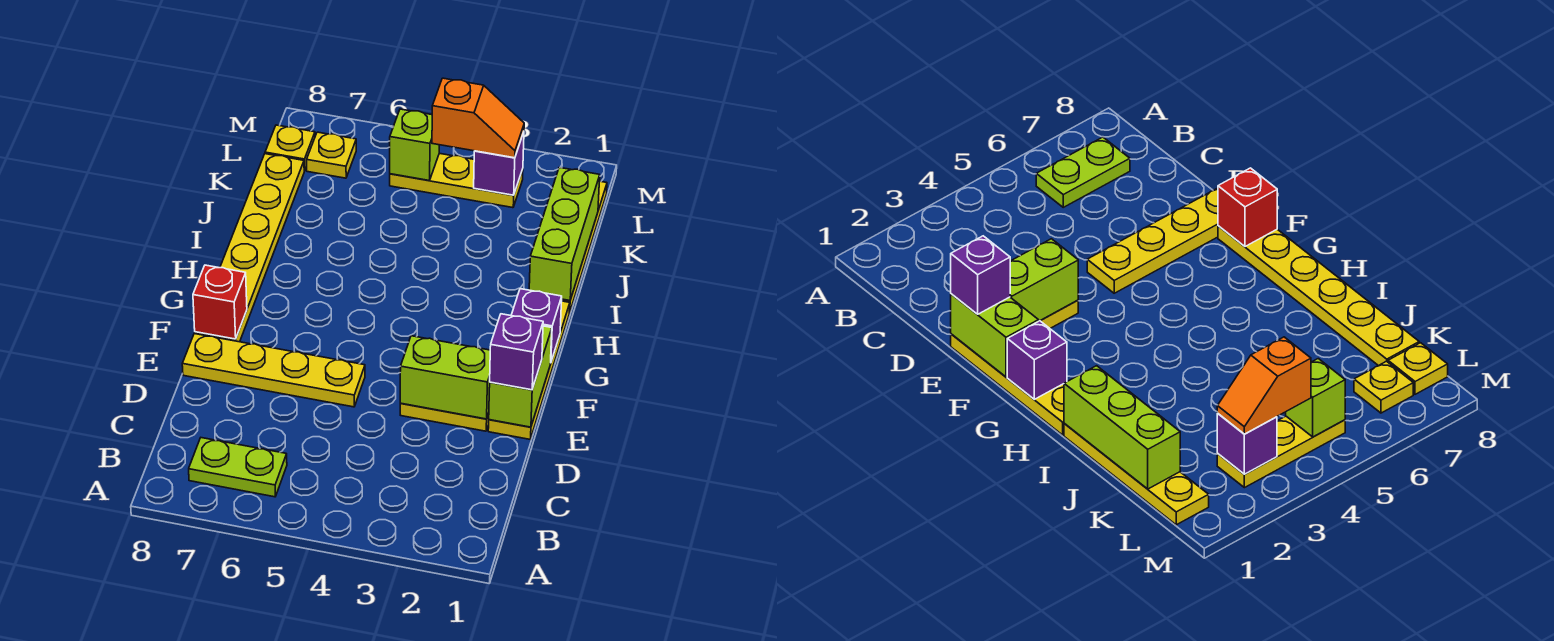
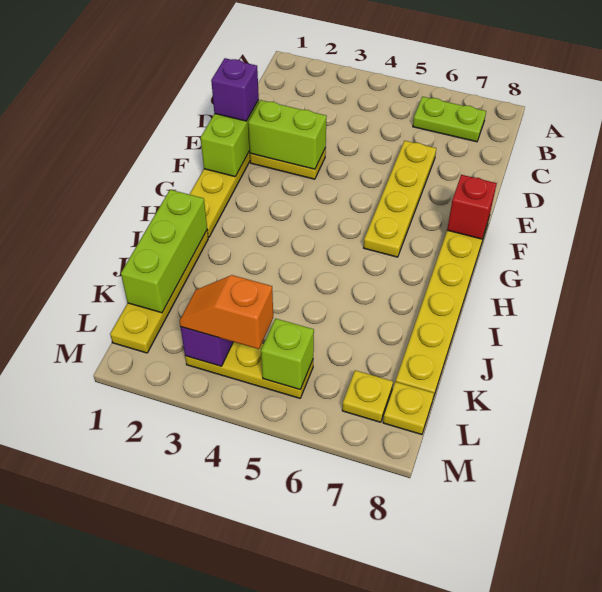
yellow plate E5:E8 level 1 -> yellow plate D6:G6 level 1
purple brick G1 level 2 -> none

